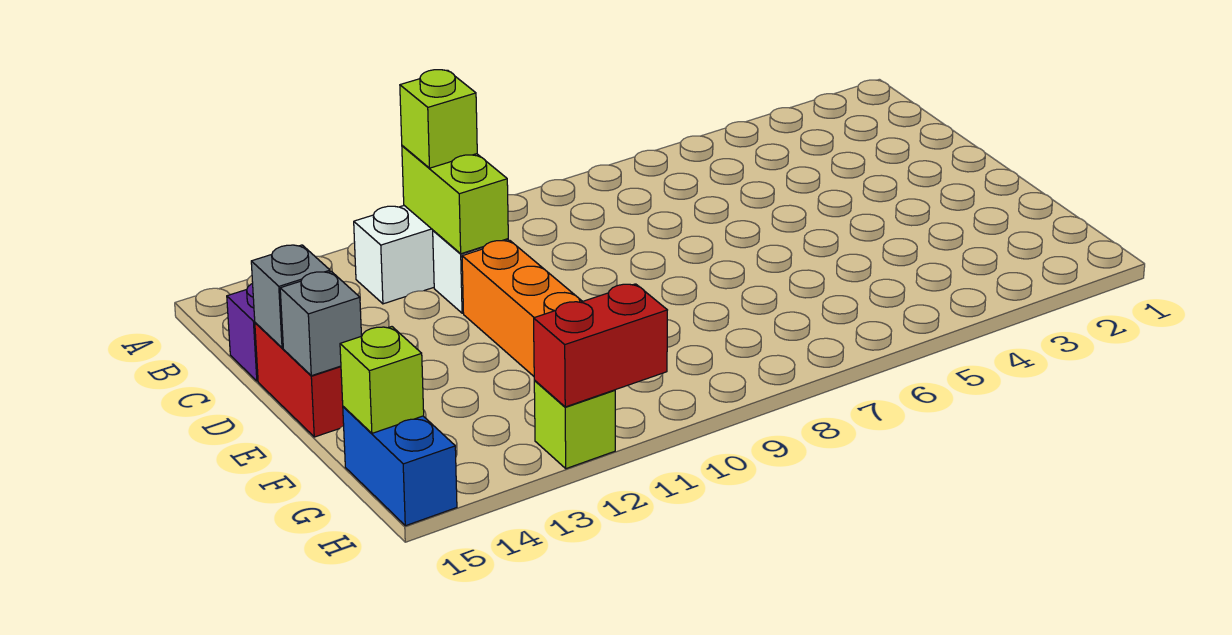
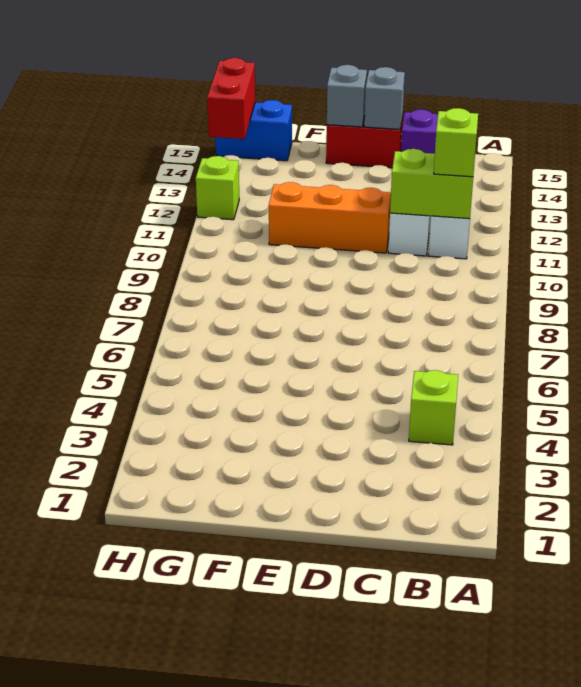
lime brick G15 level 2 -> lime brick B4 level 1
red brick H11:H12 level 2 -> red brick H14:H15 level 2

